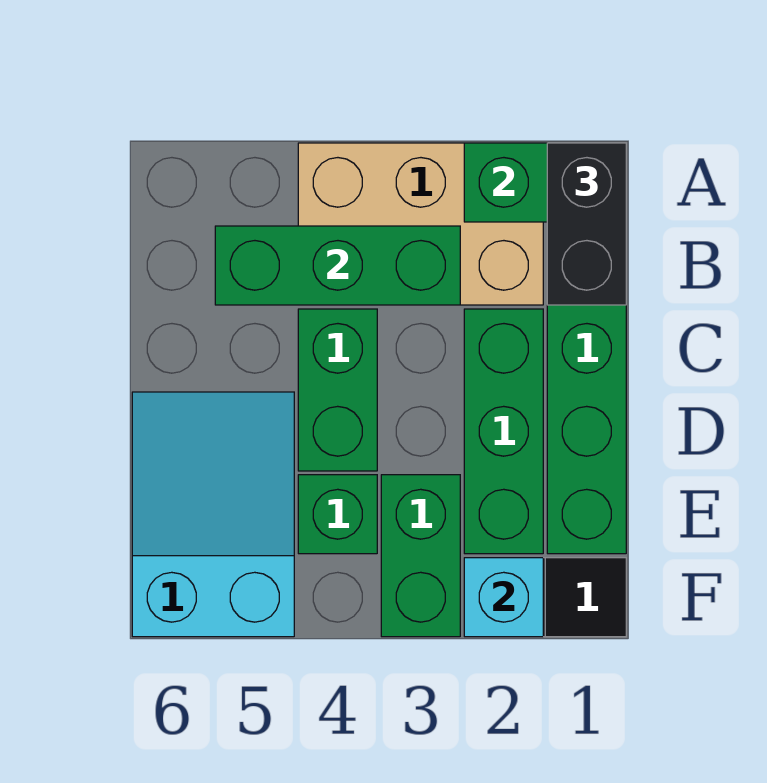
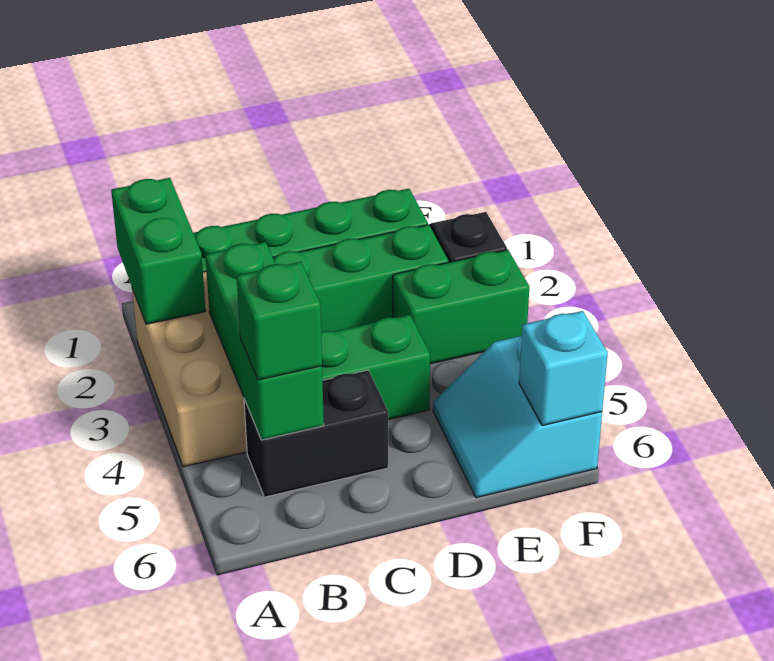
black brick A1:B1 level 3 -> black brick B5:C5 level 1
cyan slope D5:F6 level 1 top F -> cyan slope E5:F6 level 1 top F
green brick E4 level 1 -> green brick B5 level 3
cyan brick F2 level 2 -> cyan brick F6 level 2

